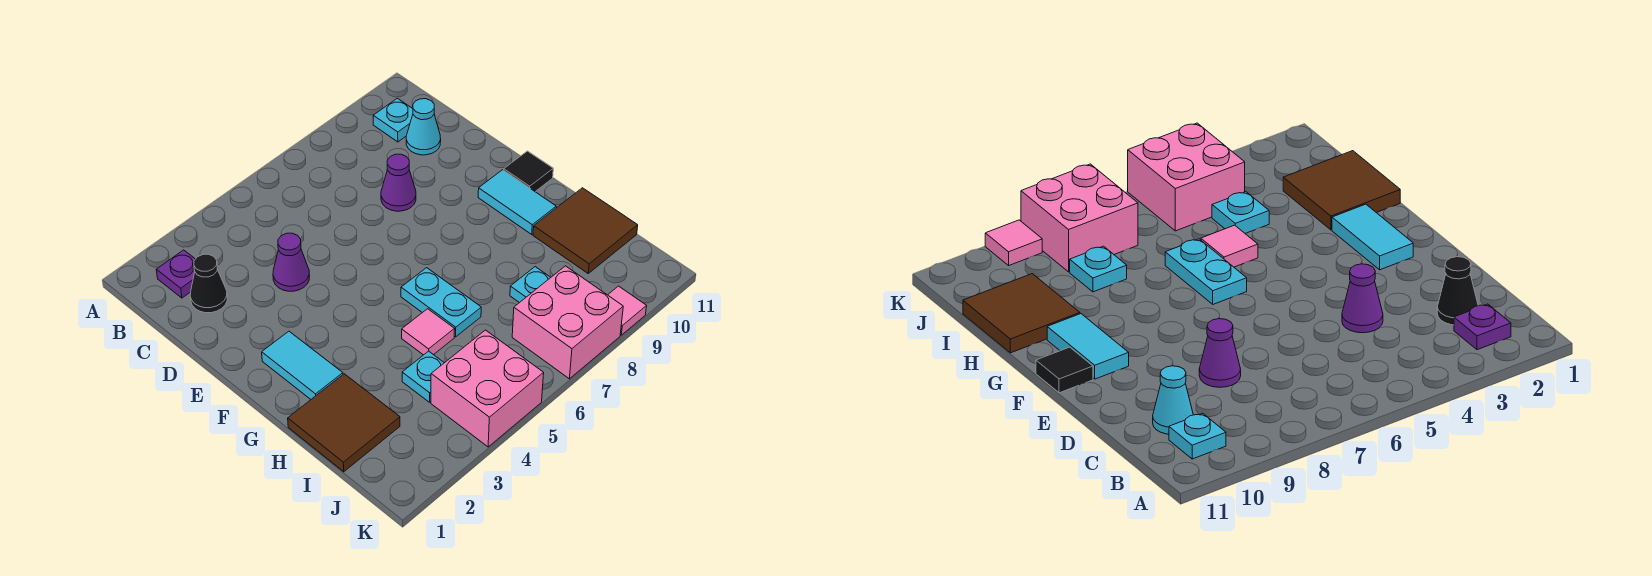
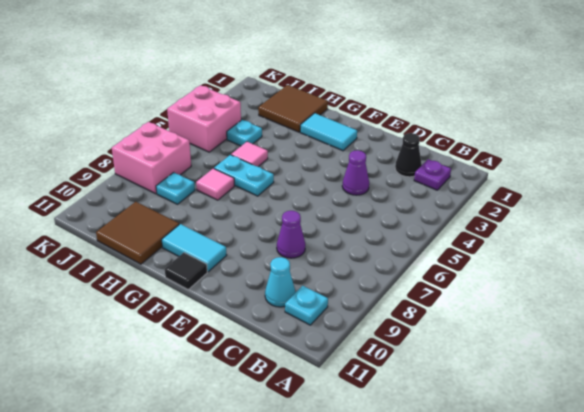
pink tile K9 level 1 -> pink tile H7 level 1

